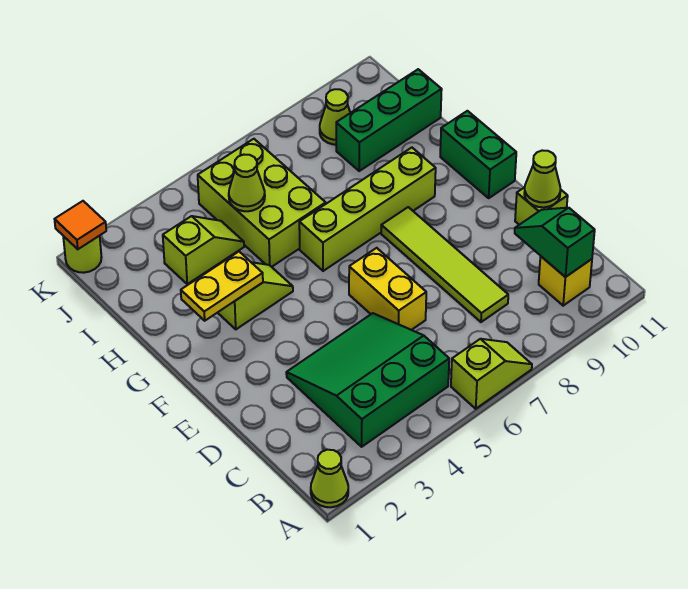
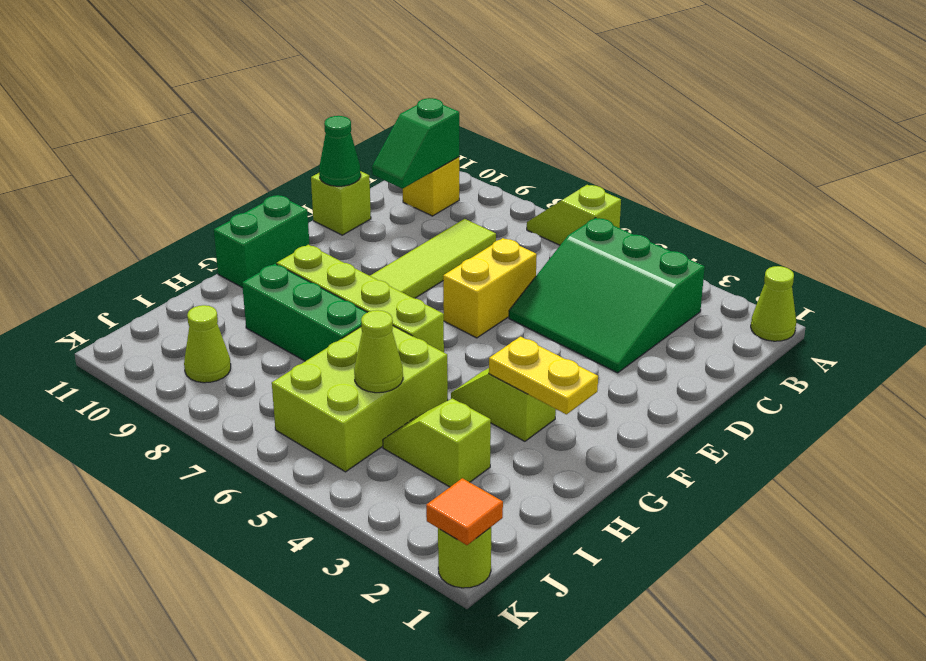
lime cone D11 level 2 -> green cone D11 level 2
green brick I9:I11 level 1 -> green brick H7:H9 level 1

